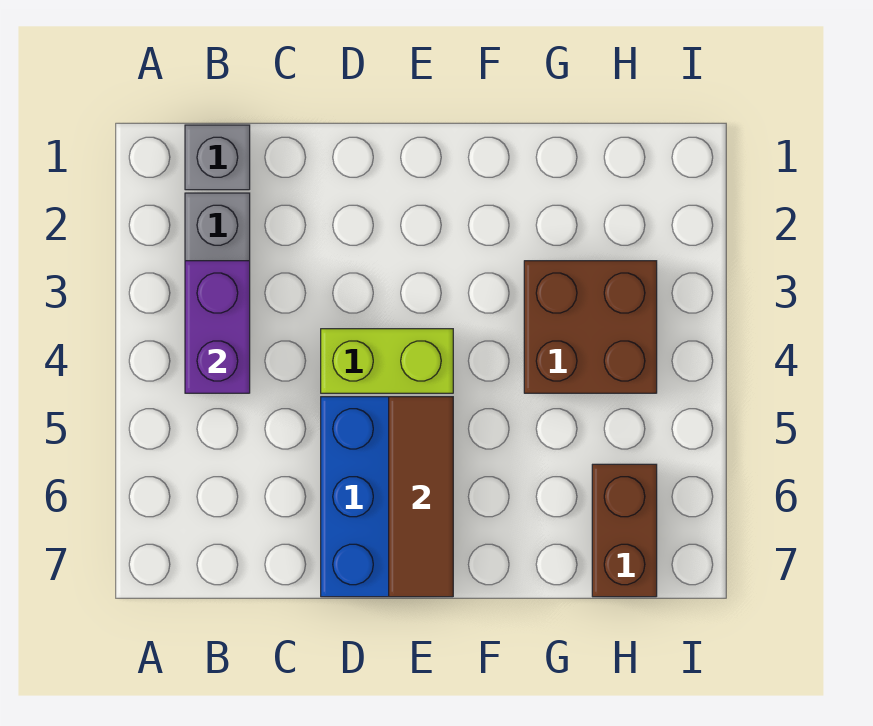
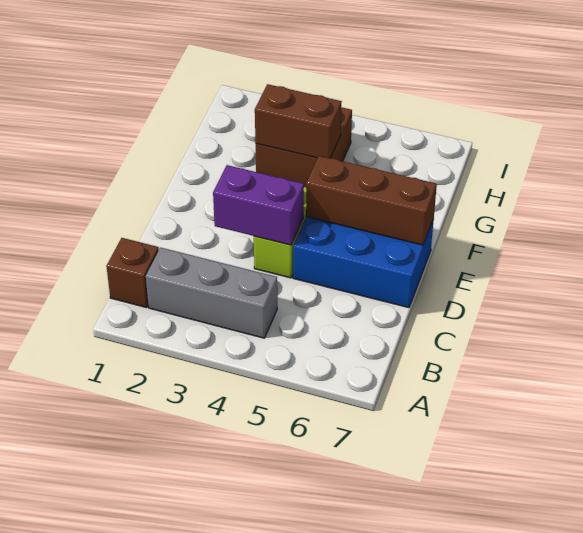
grey brick B1 level 1 -> brown brick B1 level 1
purple brick B3:B4 level 2 -> purple brick D3:D4 level 2
brown tile E5:E7 level 2 -> brown brick E5:E7 level 2
brown brick H6:H7 level 1 -> brown brick G3:G4 level 2

